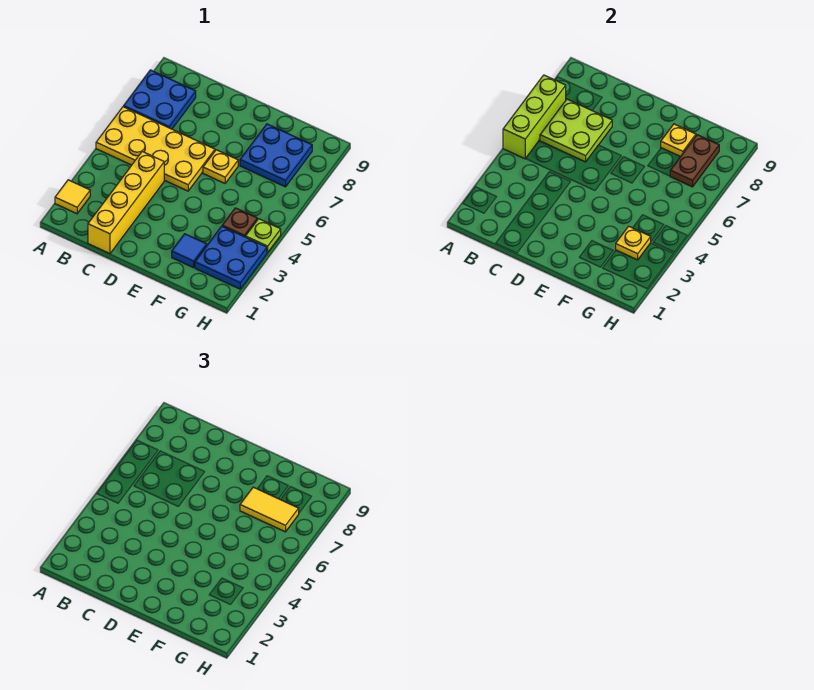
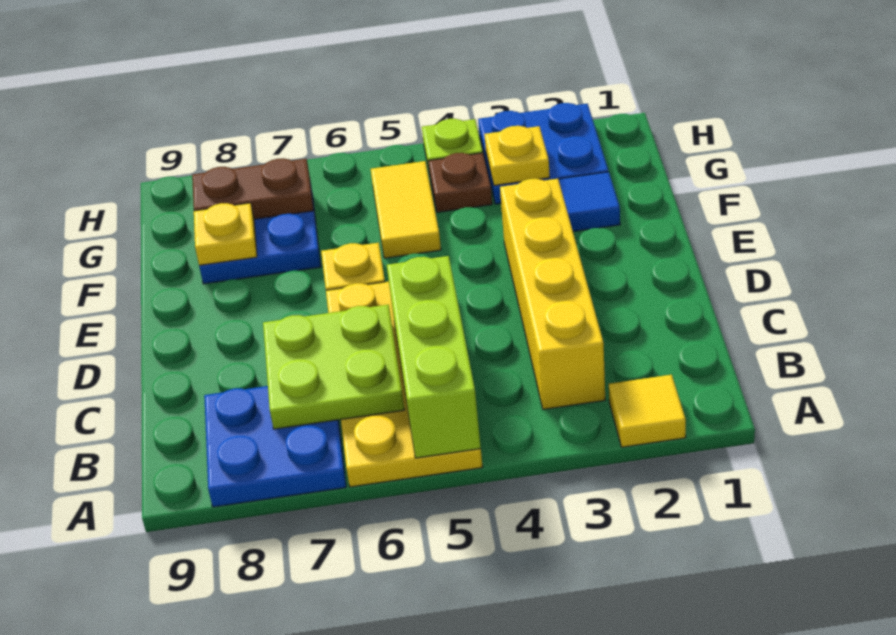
lime brick A5:A7 level 2 -> lime brick A5:C5 level 2
yellow brick C1:C4 level 1 -> yellow brick B3:E3 level 1
yellow tile F7:G7 level 3 -> yellow tile F5:G5 level 1

